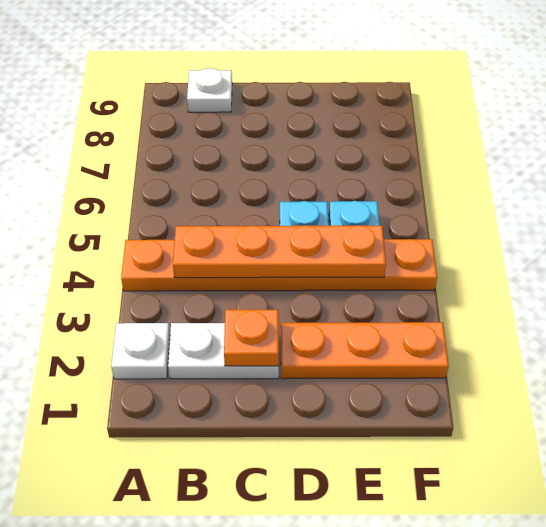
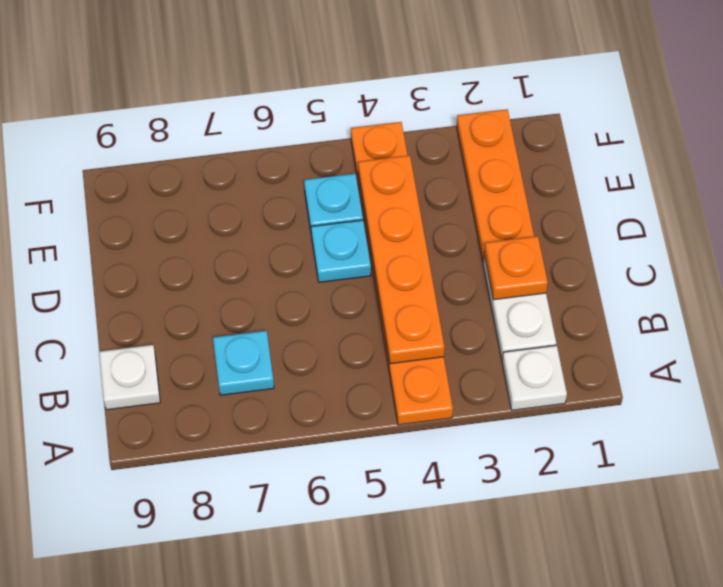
none -> cyan plate B7 level 1

